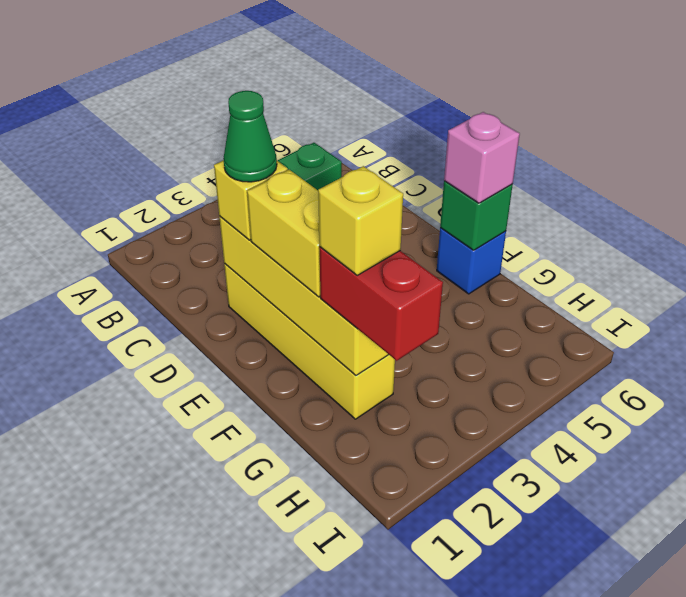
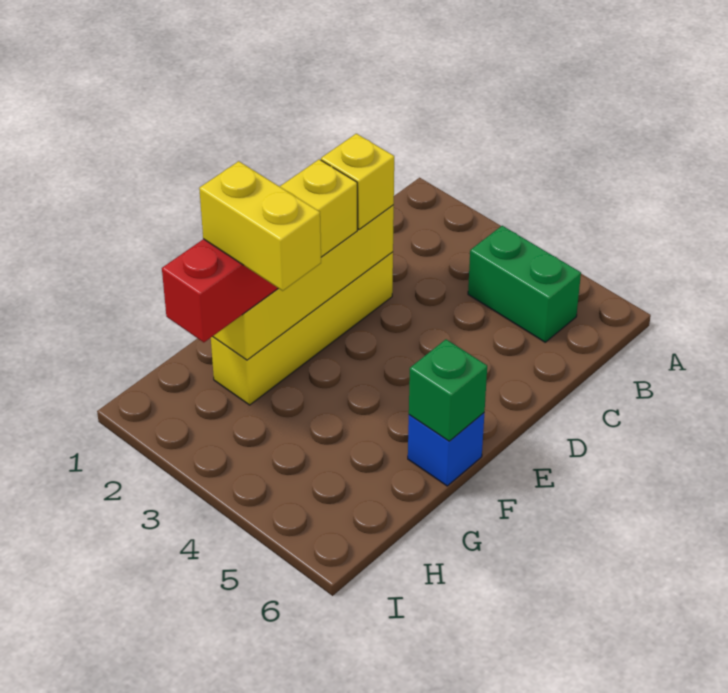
green cone D2 level 4 -> none
pink brick F6 level 3 -> none
yellow brick G2 level 4 -> yellow brick G2:G3 level 4

